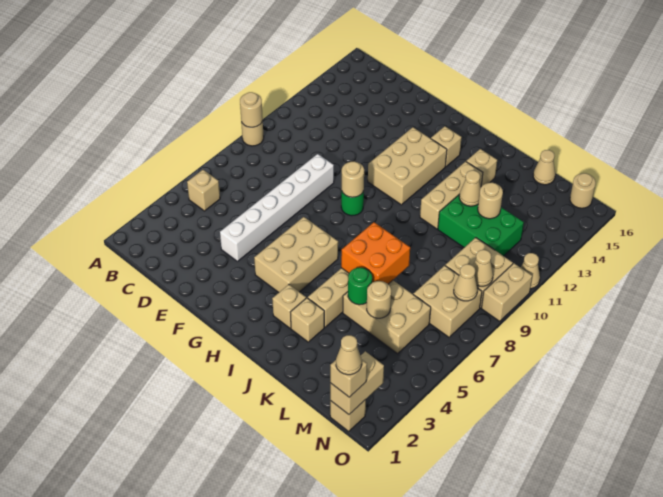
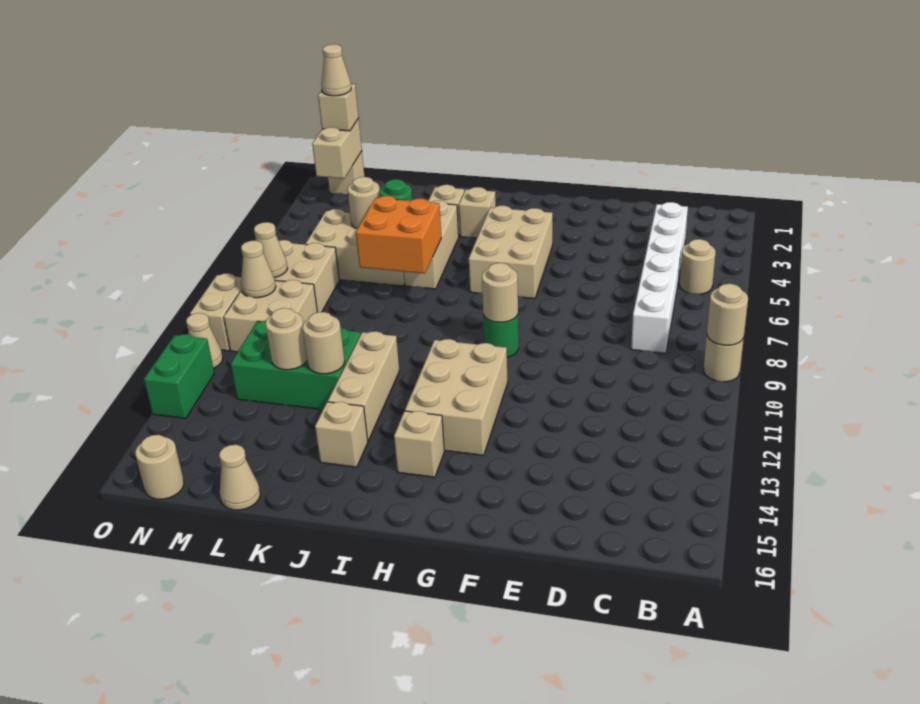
tan brick B5 level 1 -> tan round brick B5 level 1
white brick E4:E9 level 1 -> white brick C3:C8 level 1
tan cone K12 level 2 -> tan round brick K12 level 2
none -> green brick O12:O13 level 1

